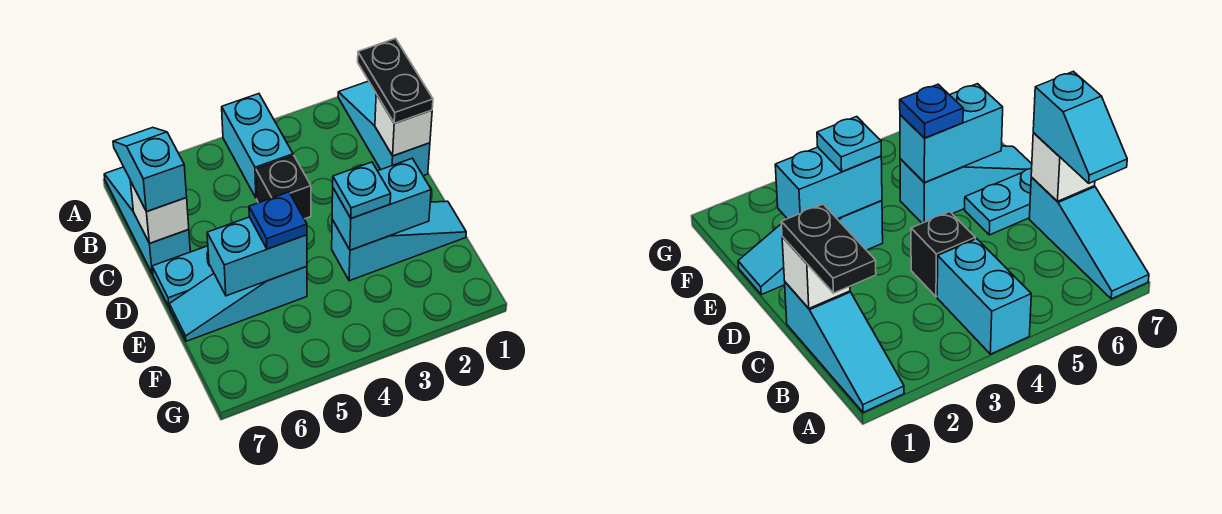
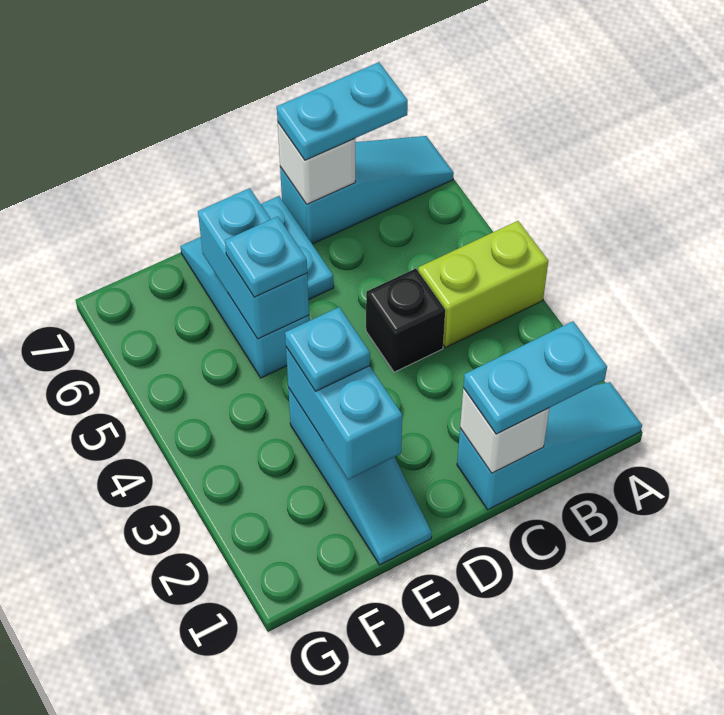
cyan brick A4:B4 level 1 -> lime brick A4:B4 level 1
black plate B1:C1 level 3 -> cyan plate B1:C1 level 3
cyan slope B7:C7 level 3 top C -> cyan plate B7:C7 level 3
blue plate E5 level 3 -> cyan plate E5 level 3

